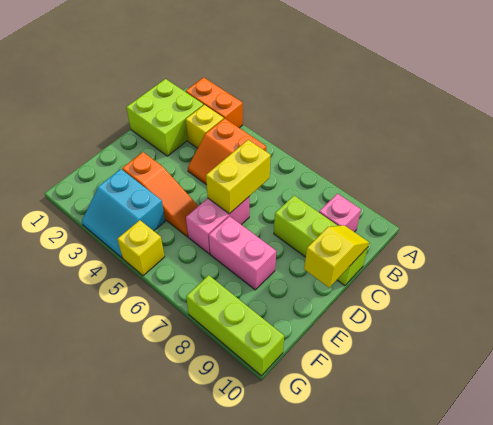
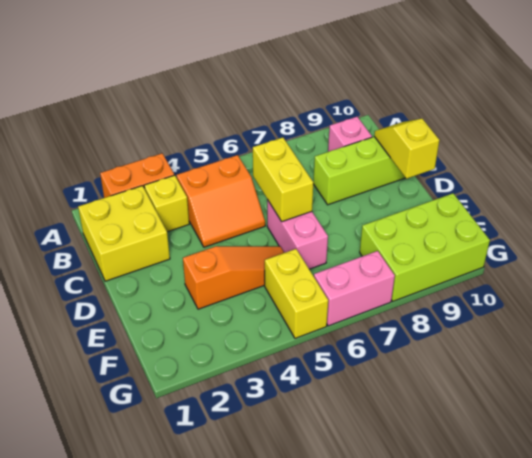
lime brick B1:C2 level 1 -> yellow brick B1:C2 level 1
pink brick E7:E8 level 1 -> pink brick G6:G7 level 1
cyan slope F3:G4 level 1 top F -> none
yellow brick G5 level 1 -> yellow brick F5:G5 level 1
lime brick G8:G10 level 1 -> lime brick F8:G10 level 1

